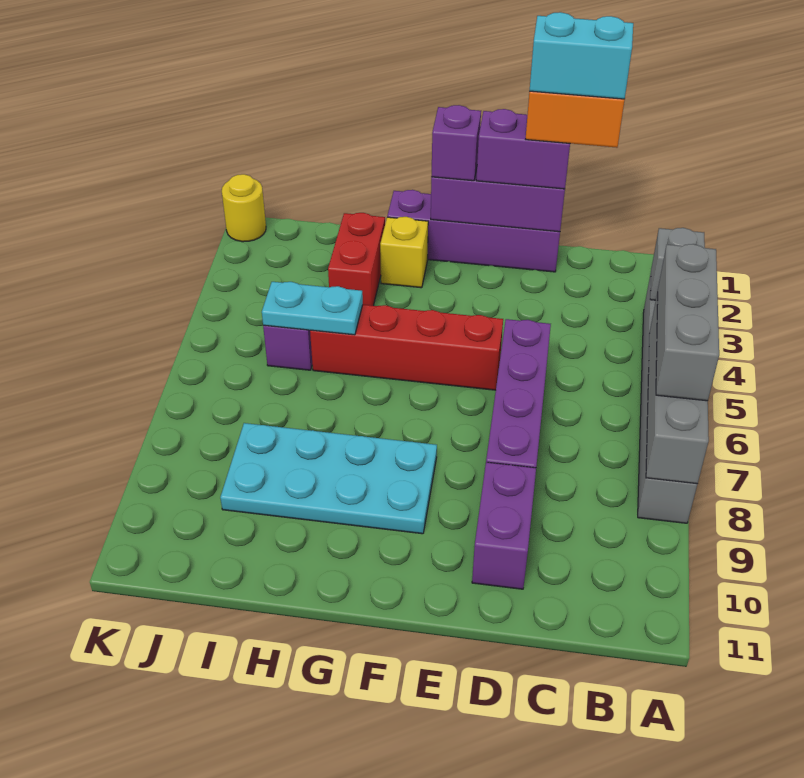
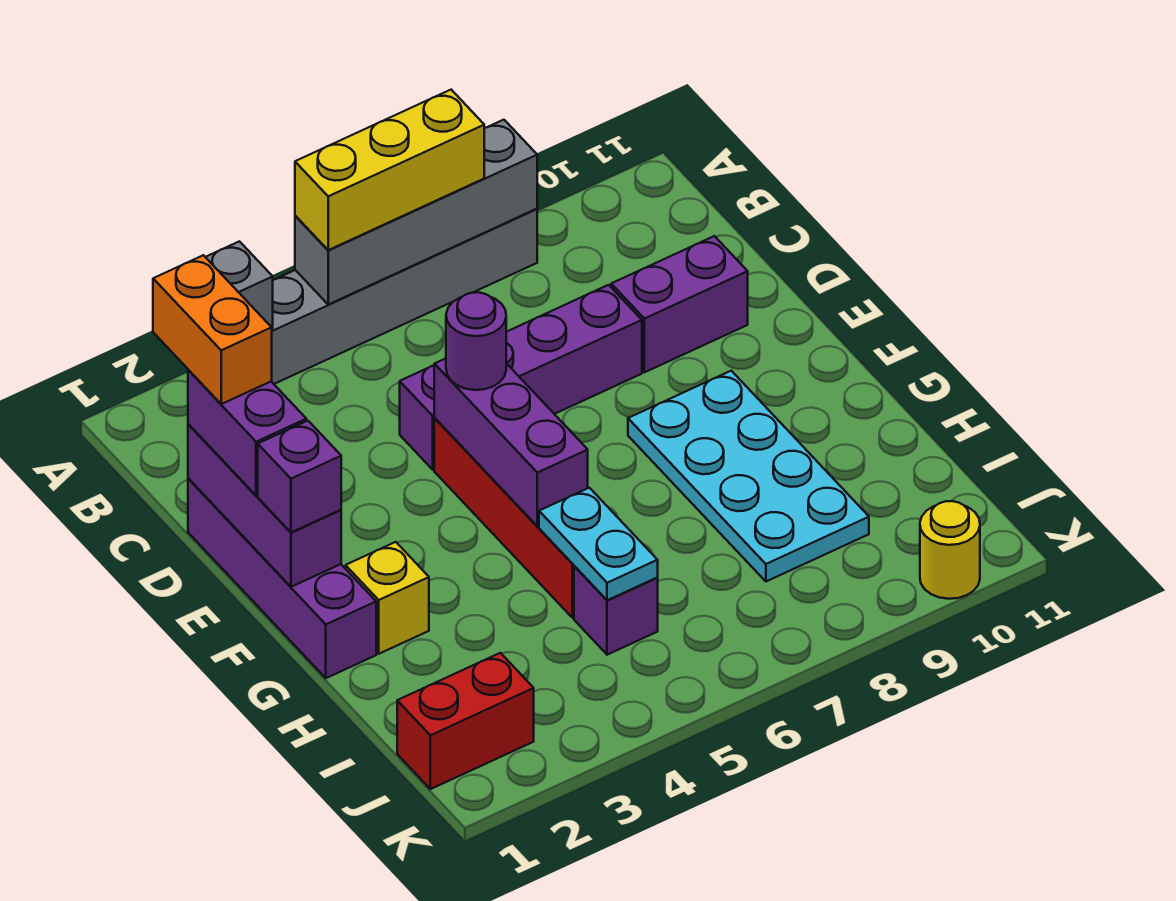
grey brick A5:A7 level 3 -> yellow brick A5:A7 level 3
cyan brick C1:D1 level 5 -> none
none -> purple brick E5:G5 level 2
none -> purple round brick E5 level 3
red brick H2:H3 level 1 -> red brick J1:J2 level 1
yellow round brick K1 level 1 -> yellow round brick K10 level 1

